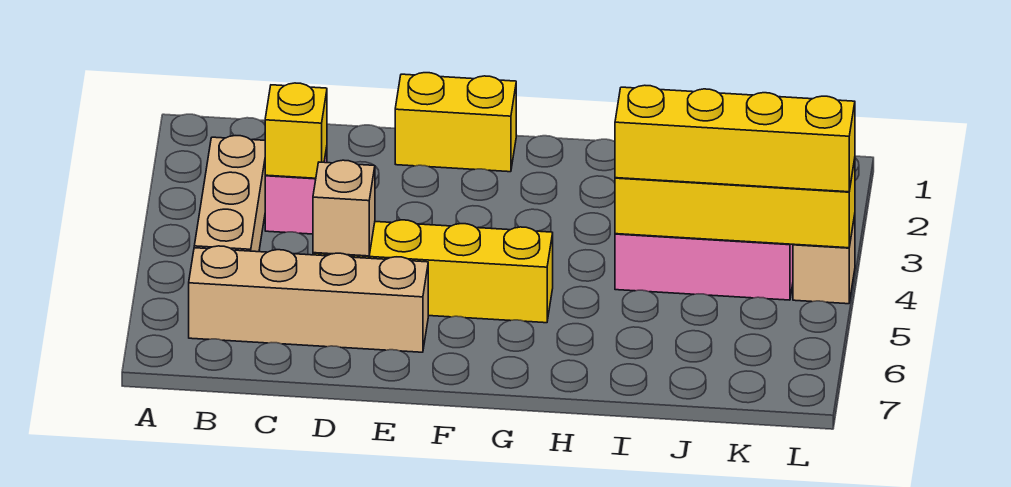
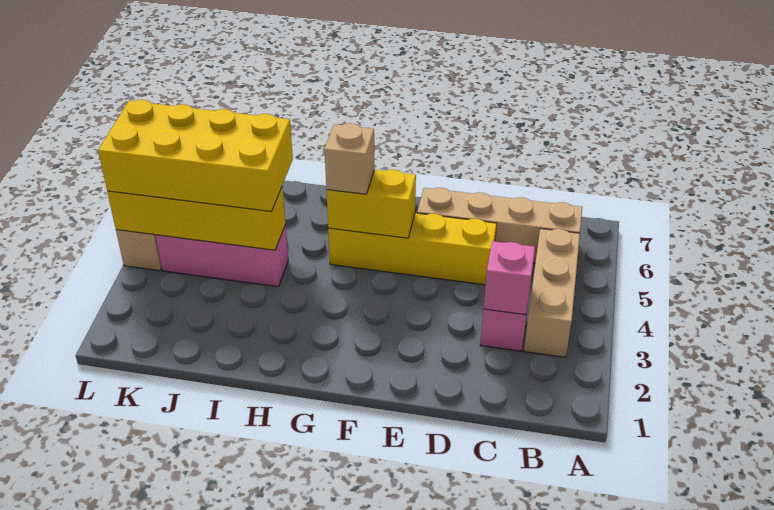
yellow brick C3 level 2 -> pink brick C3 level 2
tan brick D5 level 2 -> tan brick G5 level 3
yellow brick E1:F1 level 1 -> yellow brick F5:G5 level 2
yellow brick I4:L4 level 3 -> yellow brick I4:L5 level 3

